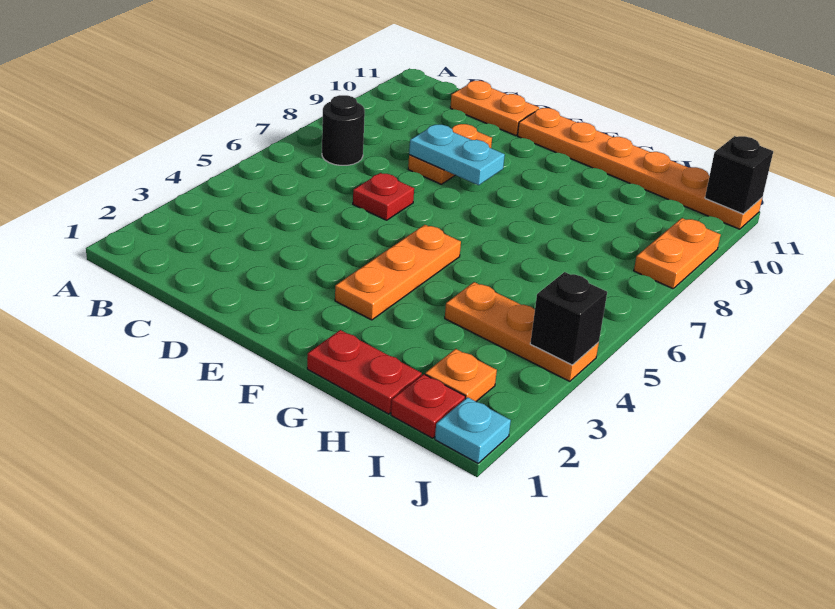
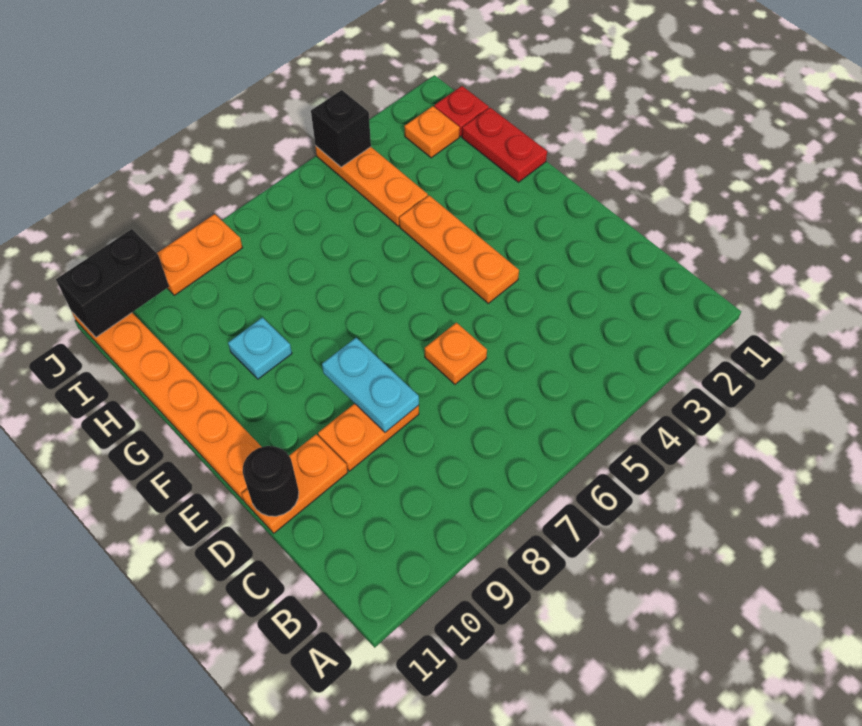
black round brick B7 level 1 -> black round brick D11 level 2
orange plate C11:D11 level 1 -> orange plate D10:D11 level 1
red plate D6 level 1 -> orange plate D6 level 1
orange plate F3:F5 level 1 -> orange plate E4:G4 level 1
cyan plate J1 level 1 -> cyan plate G9 level 1
black brick J11 level 2 -> black brick J10:J11 level 2

